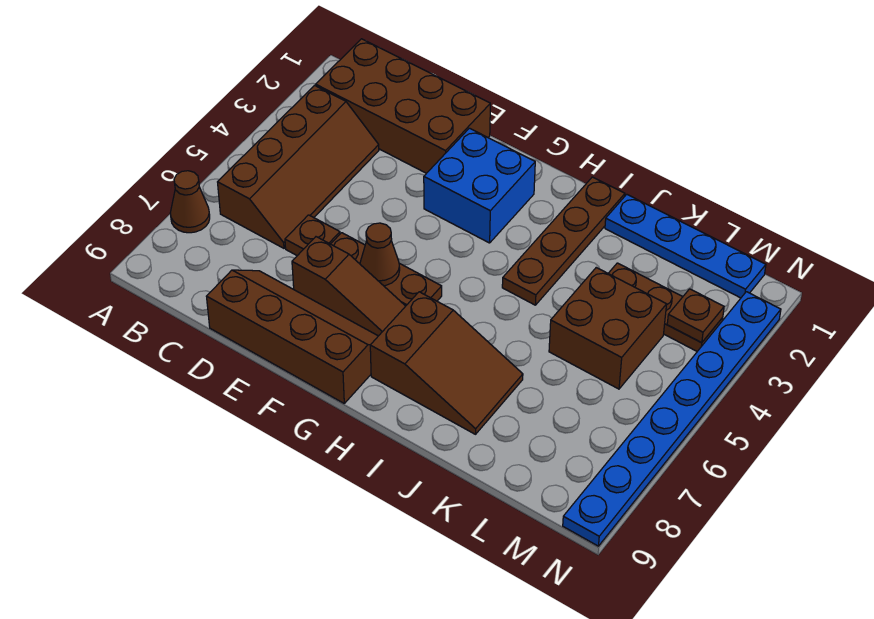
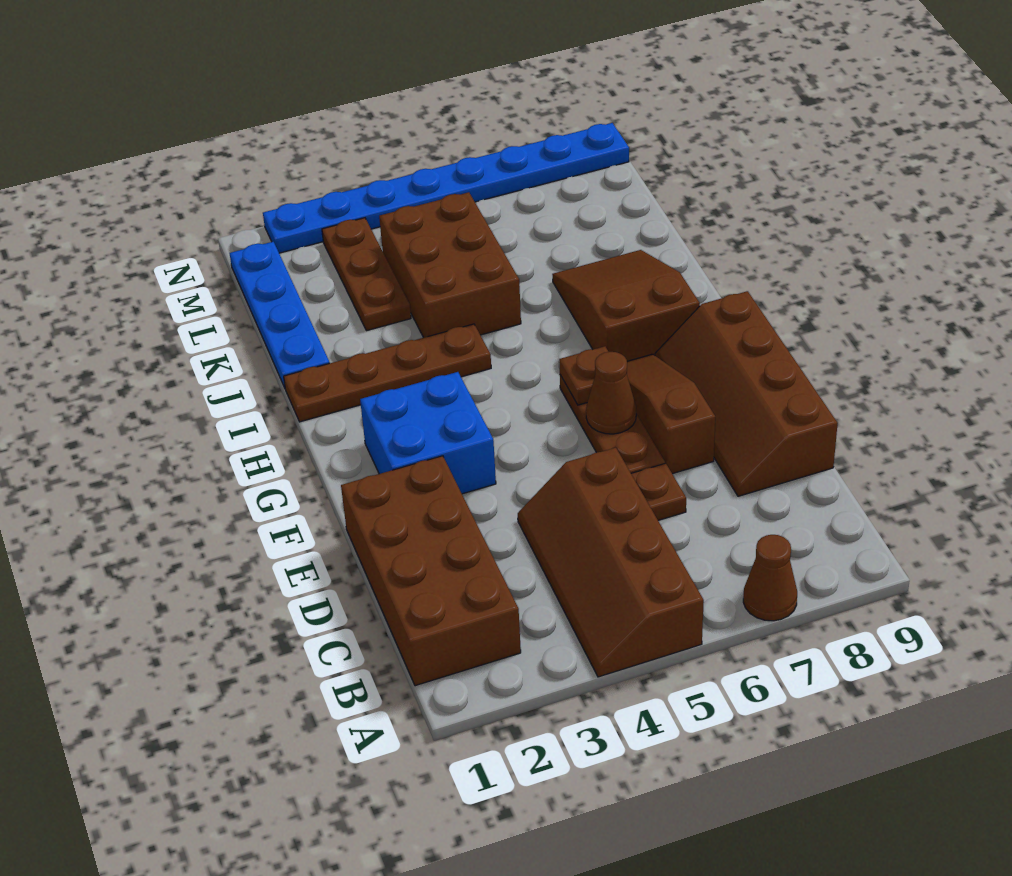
brown slope B3:C6 level 1 top B -> brown slope A4:D5 level 1 top 5
brown brick K4:L5 level 1 -> brown brick J4:L5 level 1
brown plate M3 level 2 -> brown plate G6 level 2

